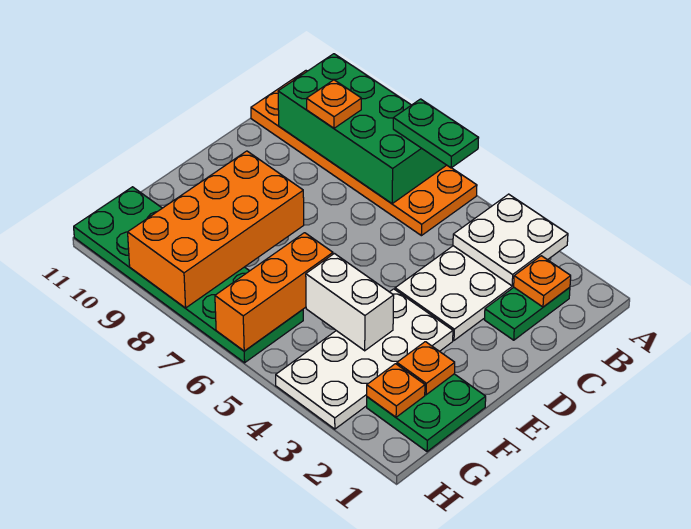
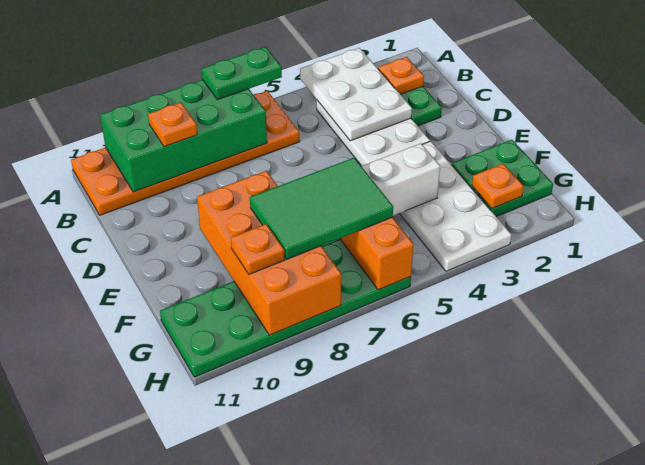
white plate A3:B4 level 2 -> white plate A3:C4 level 2
orange plate F2 level 2 -> orange plate G9 level 3
none -> green tile F6:G8 level 3

